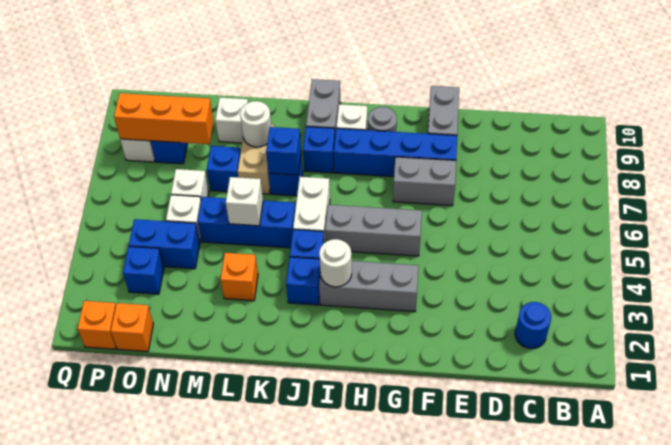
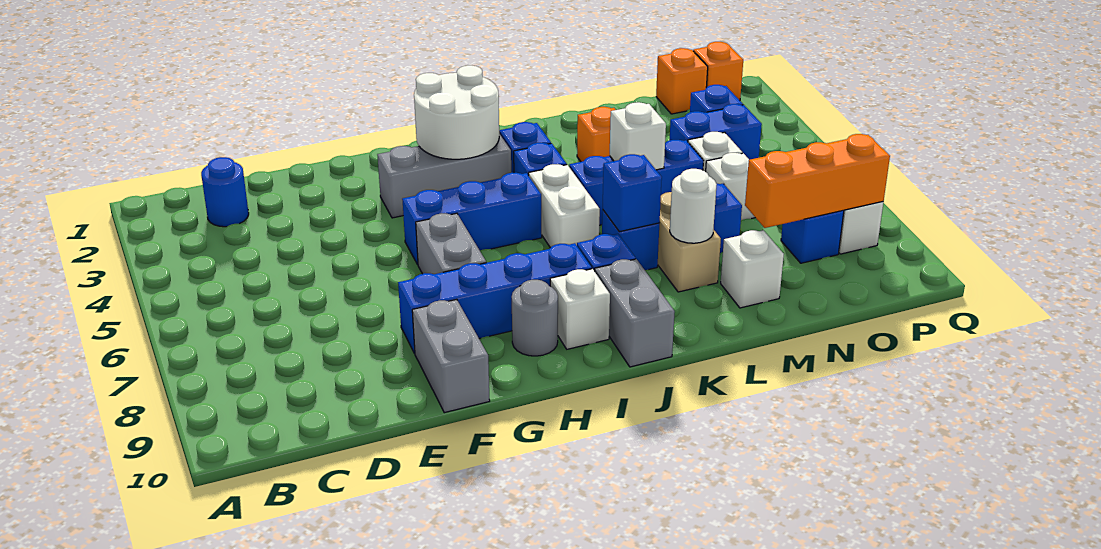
grey brick F7:G7 level 1 -> grey brick G6:G7 level 1
grey brick G5:I5 level 1 -> blue brick G5:I5 level 1
white round brick I3 level 2 -> white round brick H2:I3 level 2

